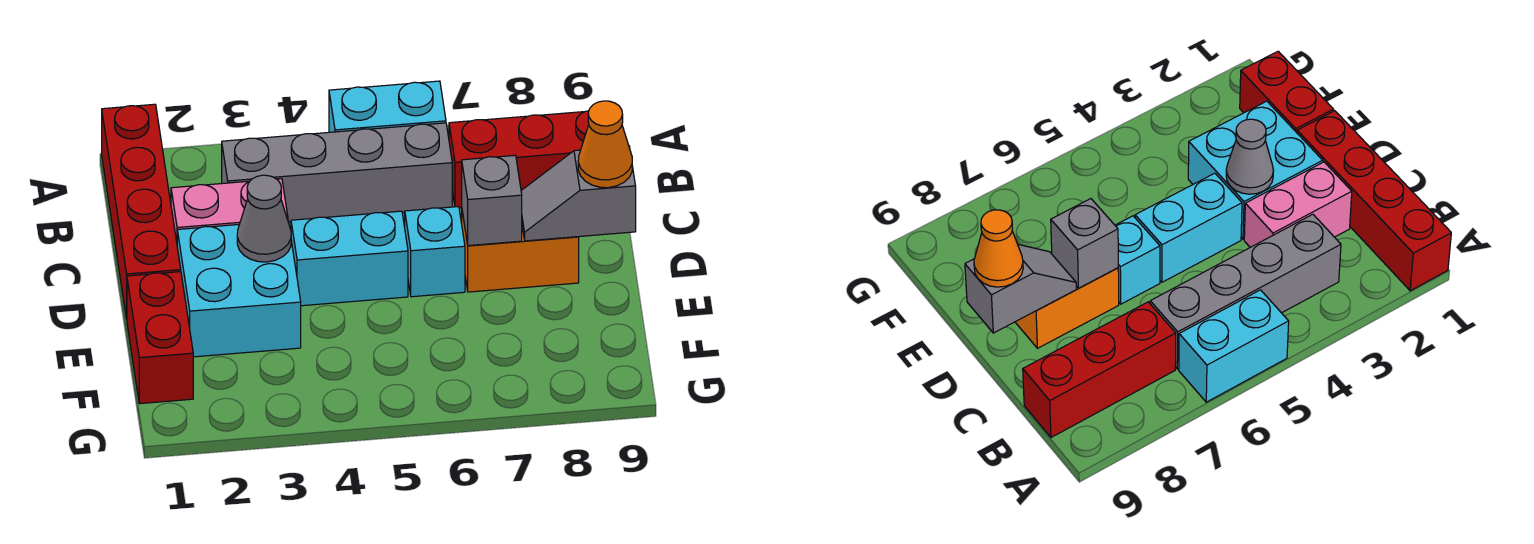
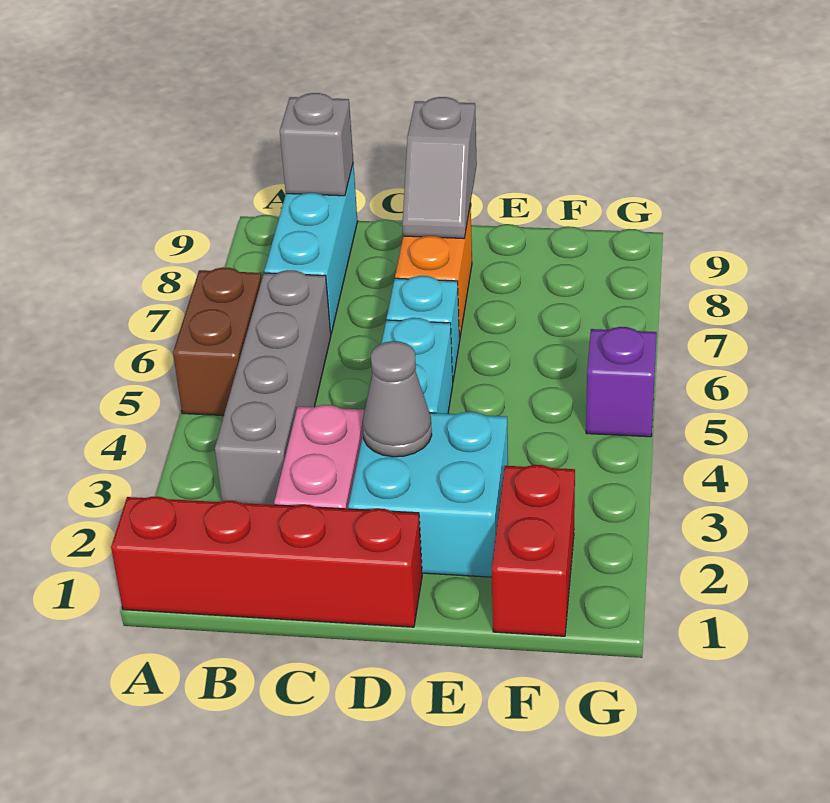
cyan brick A5:A6 level 1 -> brown brick A5:A6 level 1
red brick B7:B9 level 1 -> cyan brick B7:B9 level 1
grey brick D7 level 2 -> grey brick B9 level 2
orange cone D9 level 3 -> none
red brick E1:F1 level 1 -> red brick F1:F2 level 1
none -> purple brick G5 level 1

